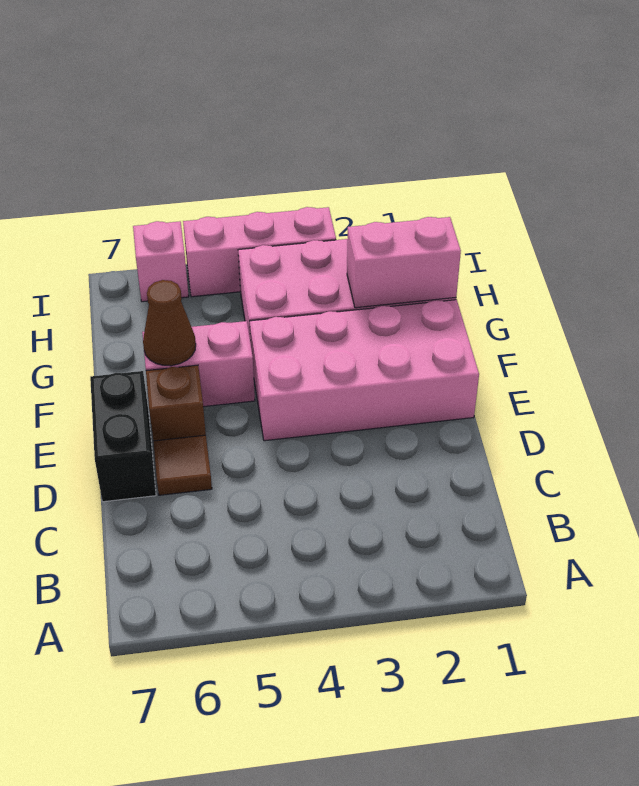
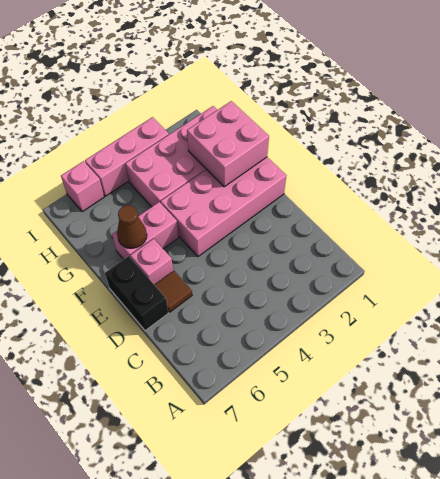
brown brick E6 level 1 -> pink brick E6 level 1
pink brick G1:G2 level 2 -> pink brick F1:G2 level 2

